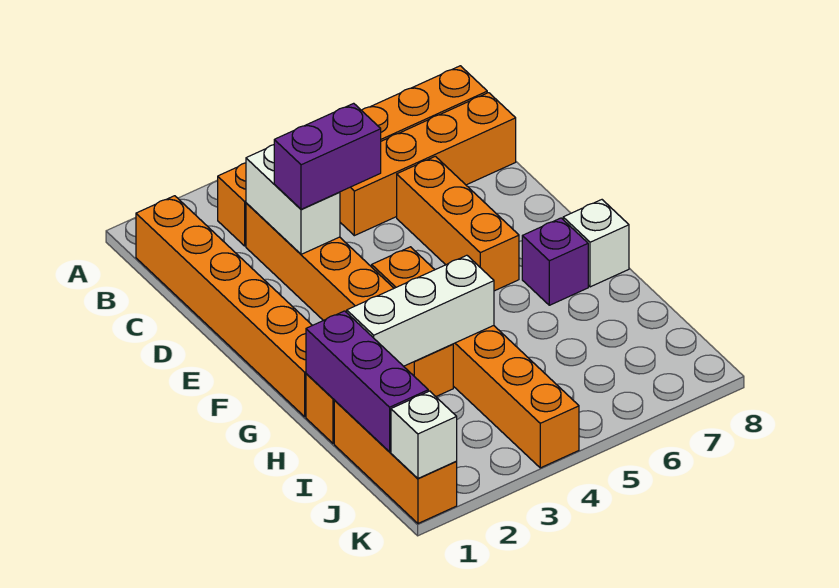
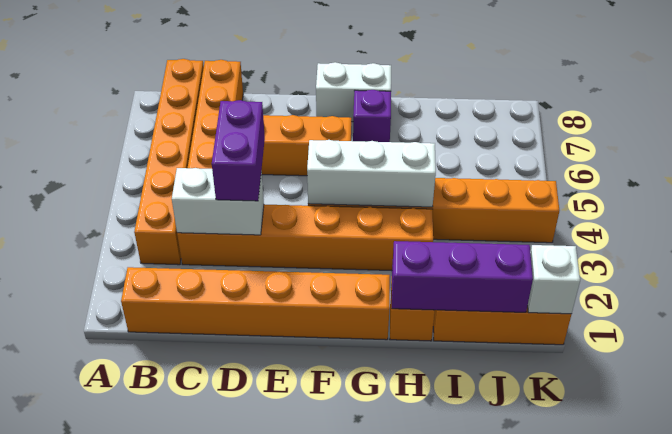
white brick G8 level 1 -> white brick F8:G8 level 1
white brick H2:H4 level 2 -> white brick F4:H4 level 2

